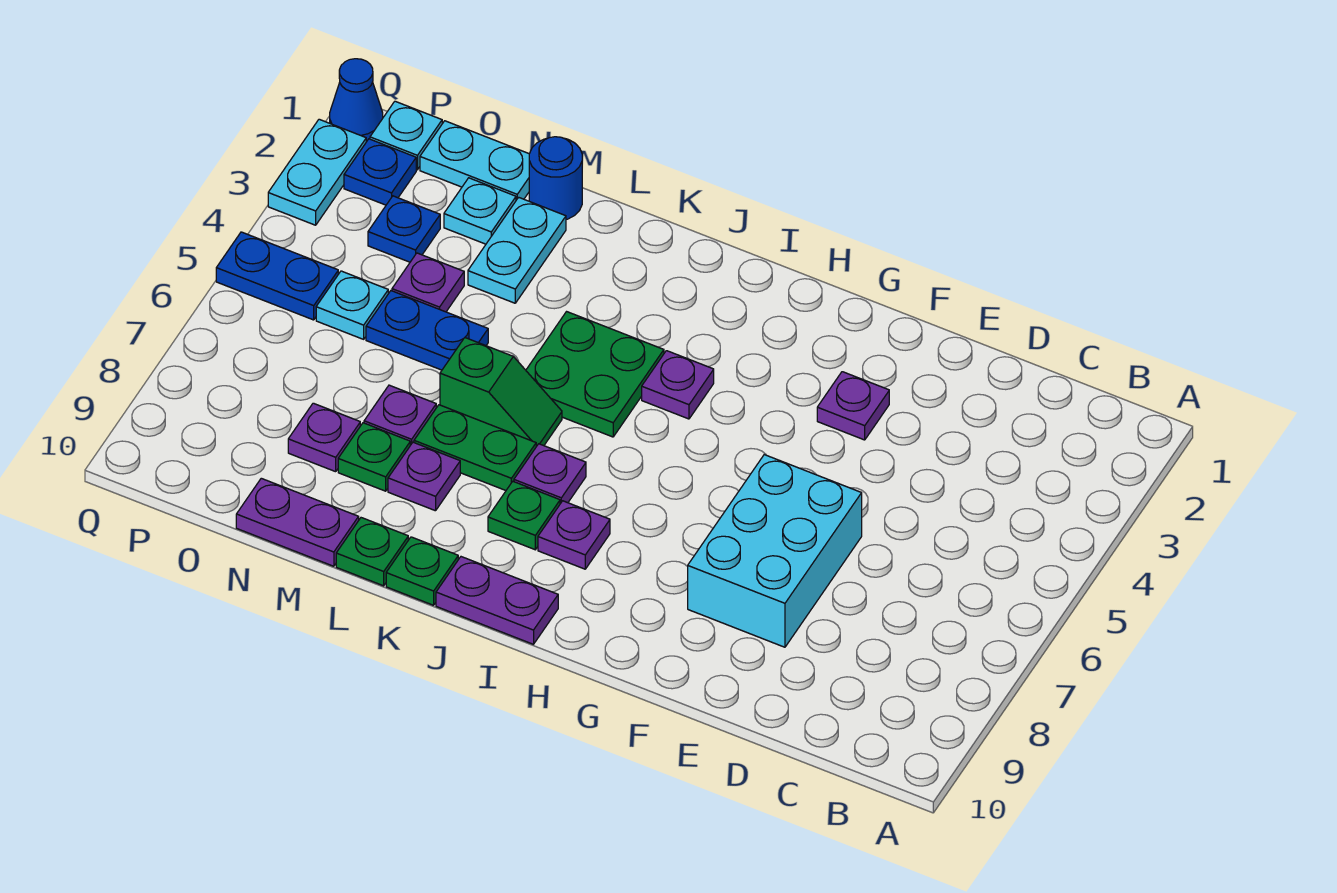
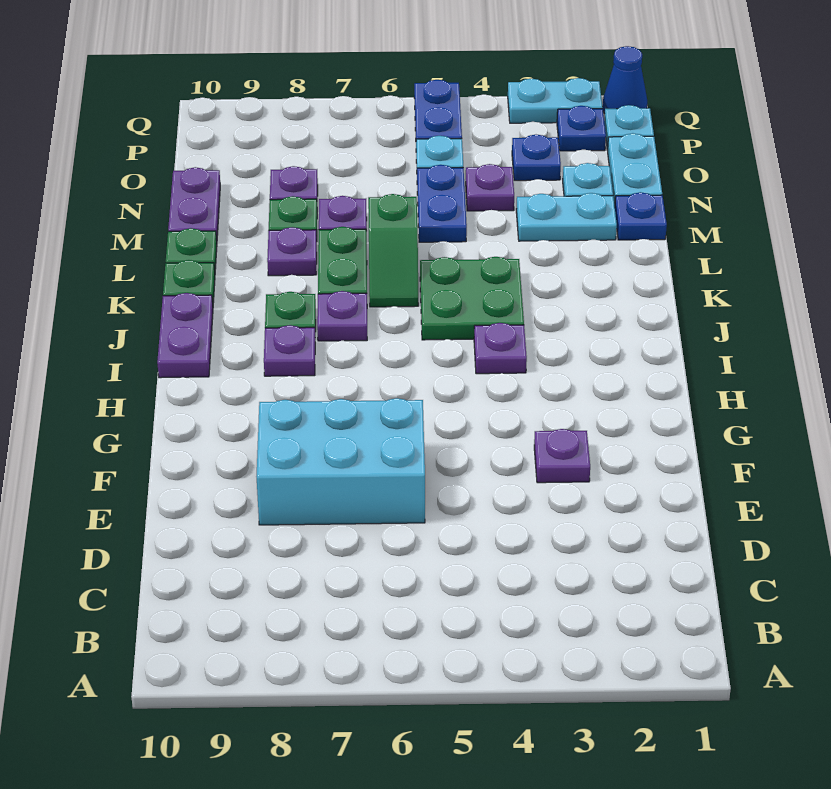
blue round brick M1 level 1 -> blue plate M1 level 1

